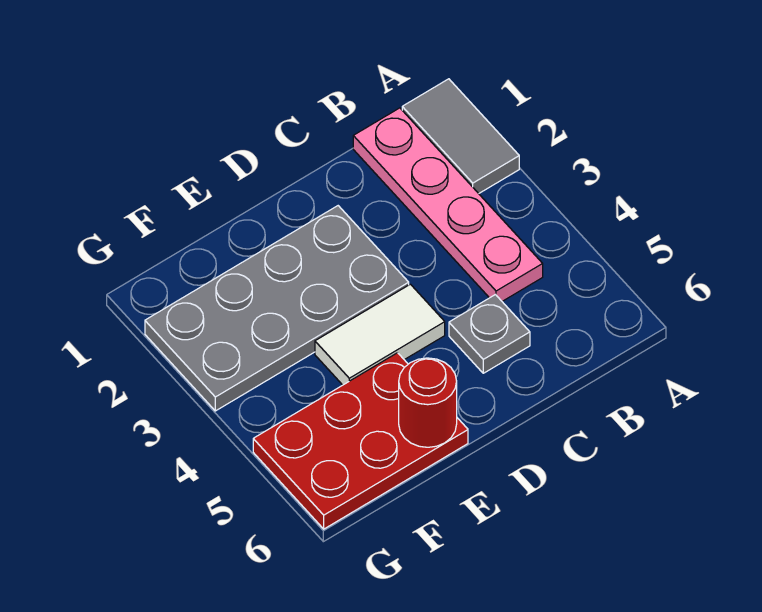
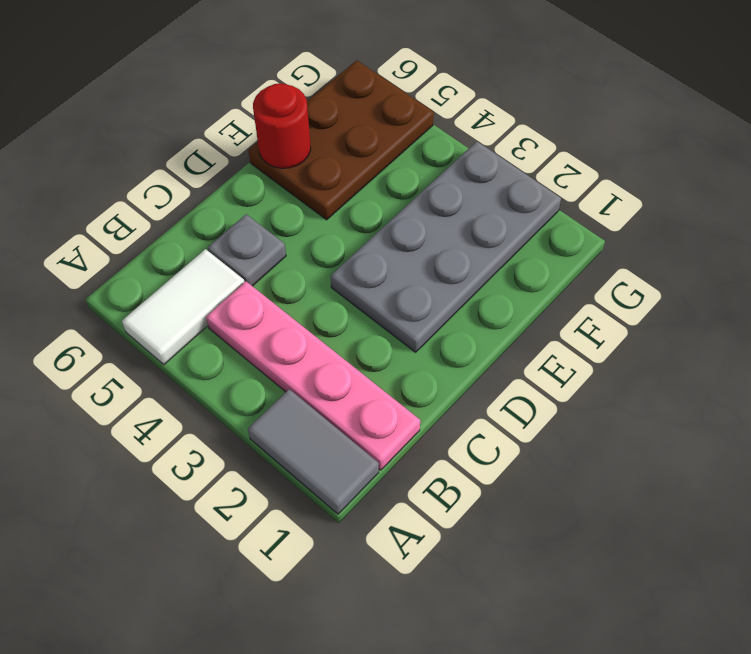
white tile D4:E4 level 1 -> white tile A5:B5 level 1
red plate E5:G6 level 1 -> brown plate E5:G6 level 1

